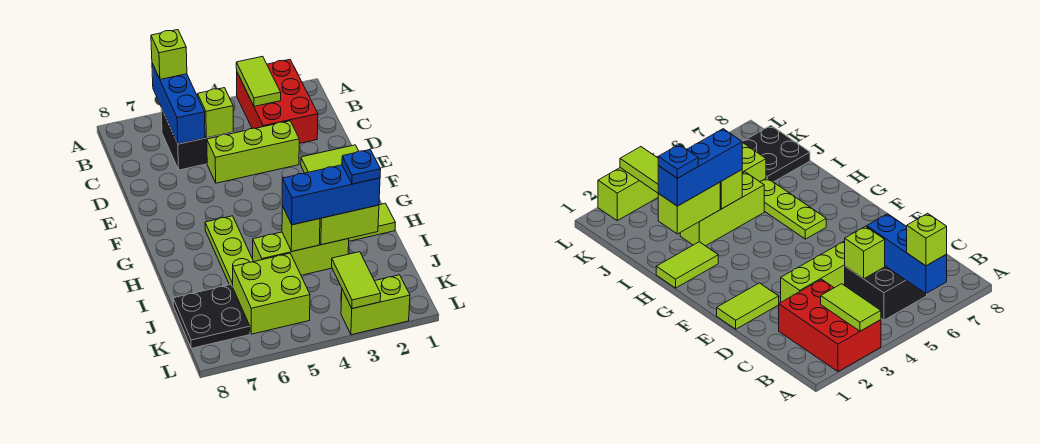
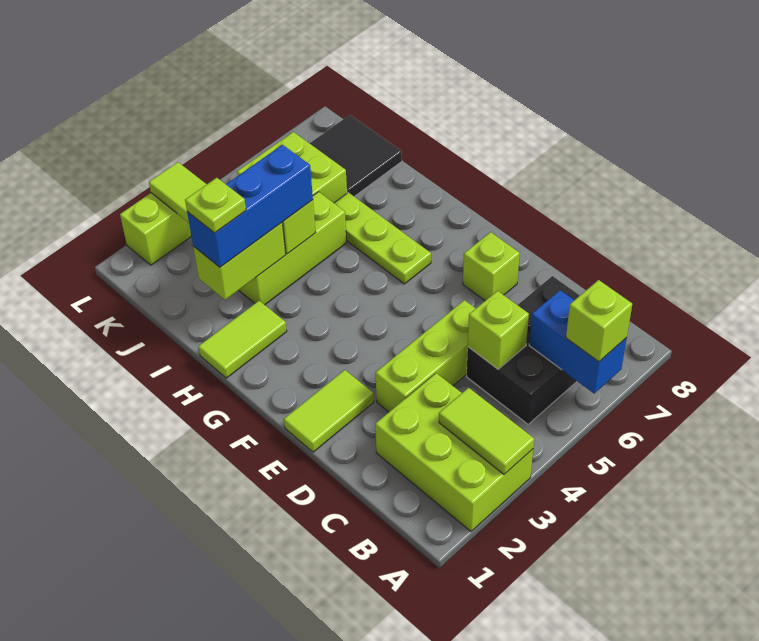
red brick A2:C3 level 1 -> lime brick A2:C3 level 1
blue brick A6:C6 level 2 -> blue brick A6:B6 level 2
black brick B5:C6 level 1 -> black brick B5:C7 level 1
none -> lime brick E7 level 1
blue plate I2 level 4 -> lime plate I2 level 4
black plate J7:K8 level 1 -> black tile J7:K8 level 1

